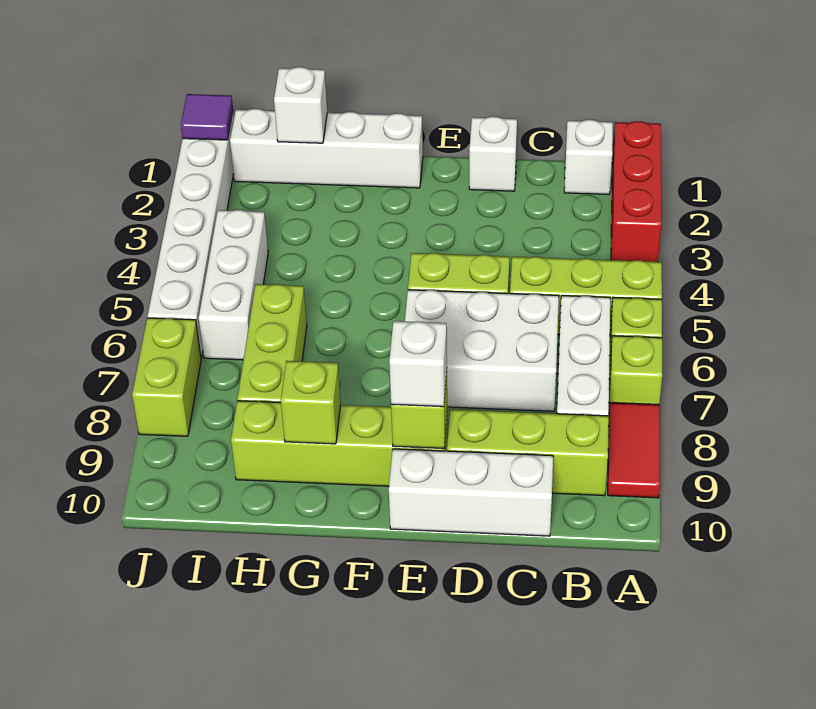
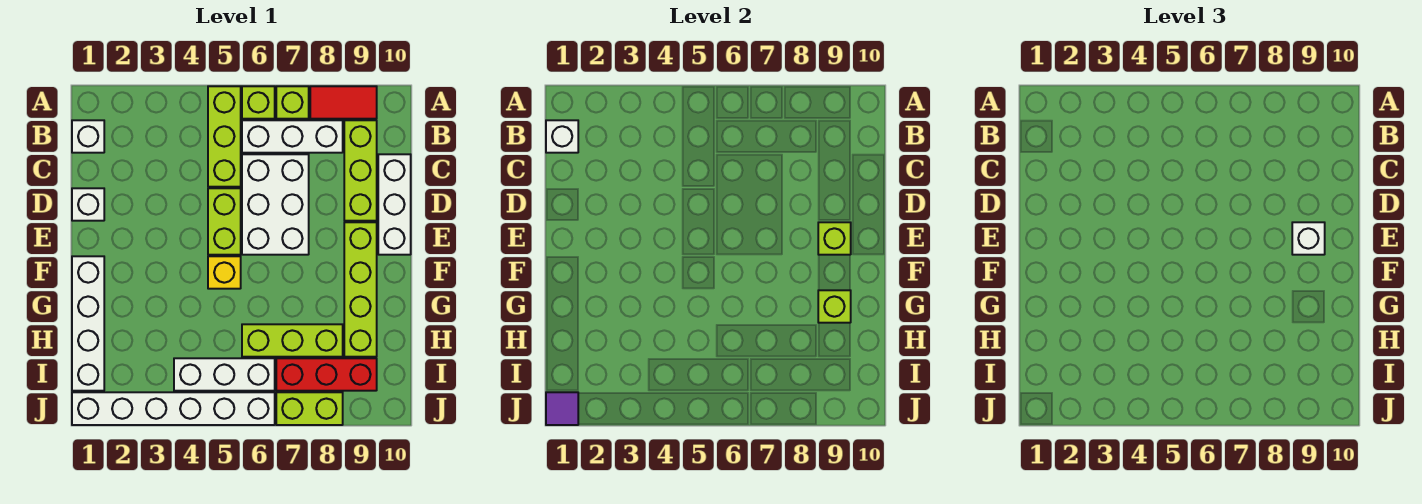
red brick A1:A3 level 1 -> red brick I7:I9 level 1
none -> yellow brick F5 level 1
white brick H1 level 2 -> white brick B1 level 2

